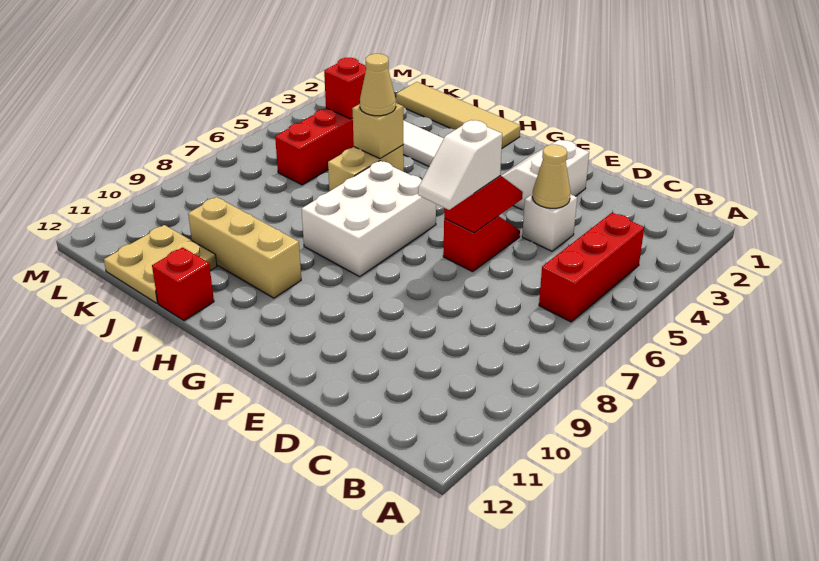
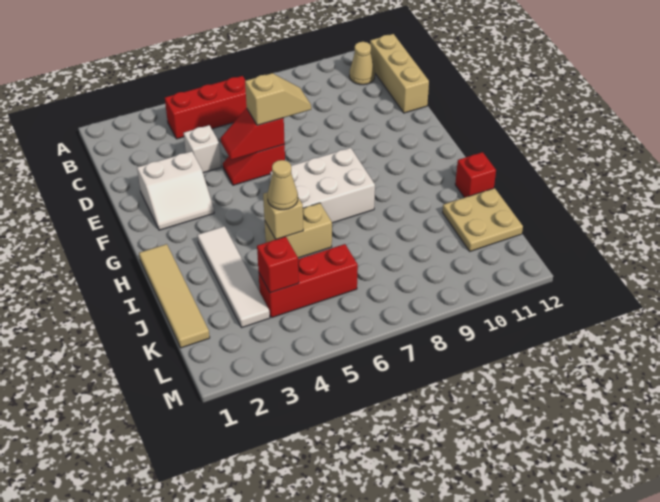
tan cone D4 level 2 -> tan cone B11 level 1
white slope E6:E7 level 3 top 6 -> tan slope E6:E7 level 3 top 6
tan brick H10:J10 level 1 -> tan brick B12:D12 level 1

